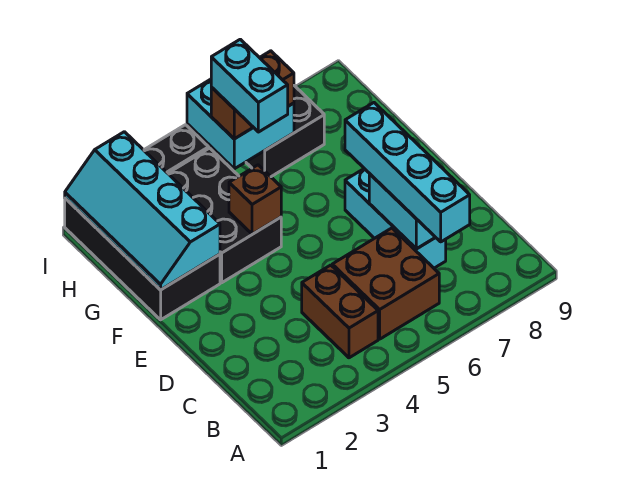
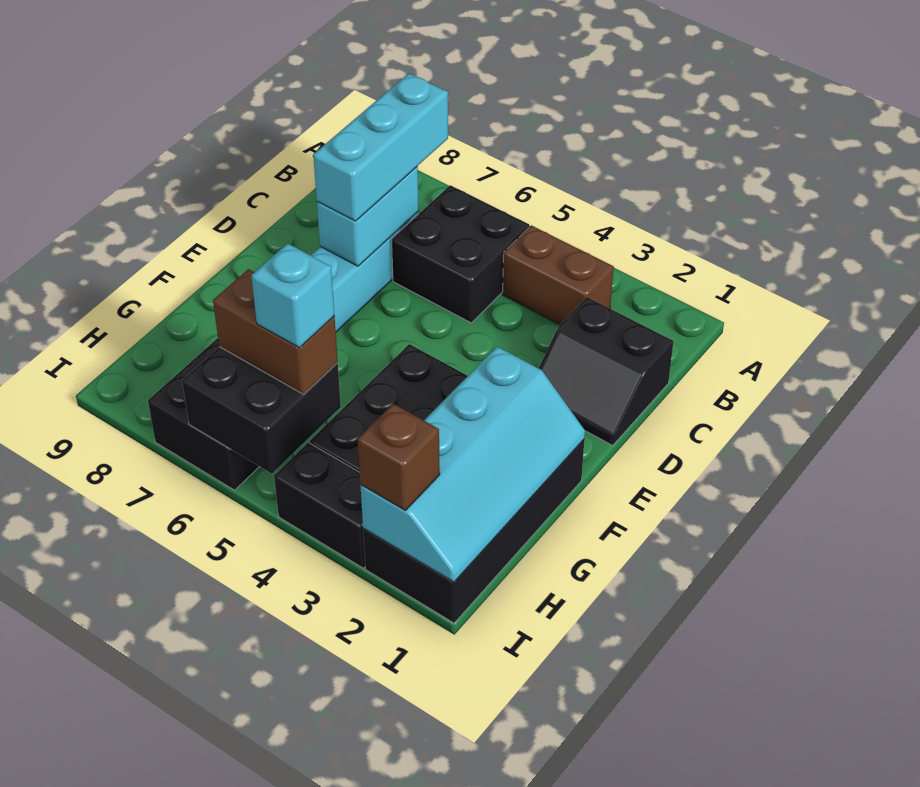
brown brick B4:C4 level 1 -> brown brick B3:B4 level 1
brown brick B5:C6 level 1 -> black brick B5:C6 level 1
cyan brick B7:E7 level 3 -> cyan brick B7:D7 level 3
none -> black slope C1:D2 level 1 top C
brown brick F4 level 2 -> brown brick I2 level 3
cyan brick G5:H5 level 4 -> cyan brick H5 level 4
cyan brick H5:I6 level 2 -> black brick H5:I6 level 2

